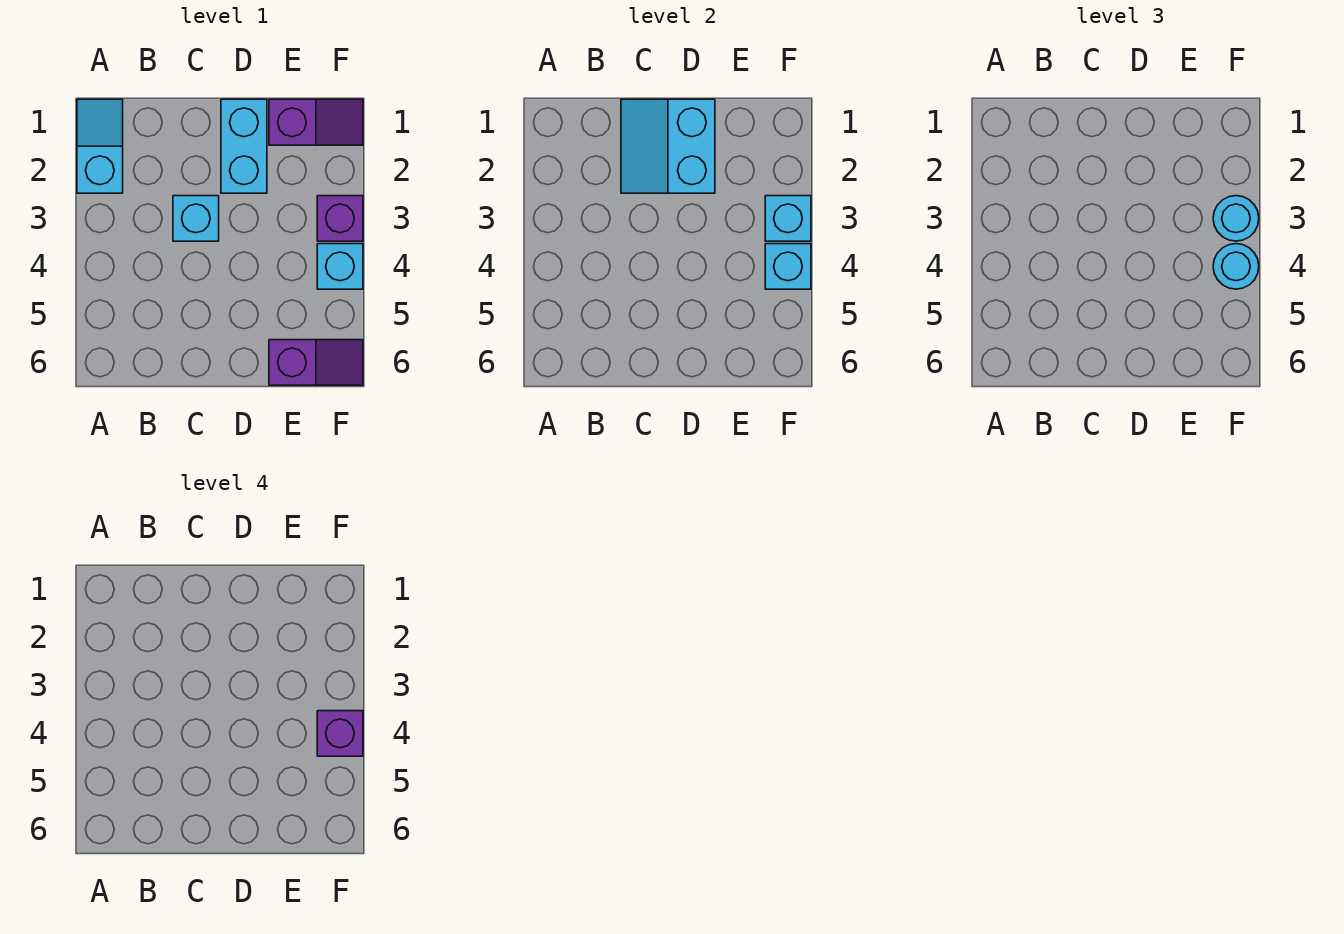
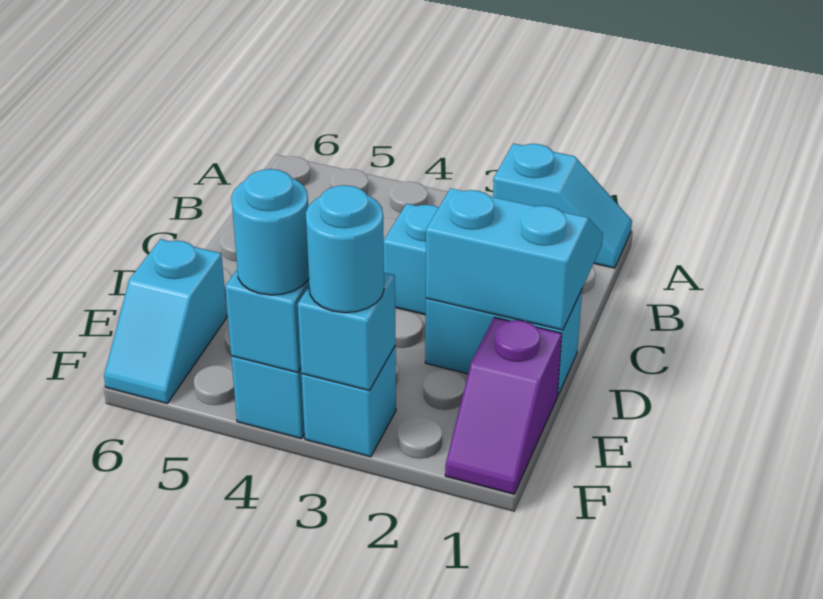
purple slope E6:F6 level 1 top E -> cyan slope E6:F6 level 1 top E
purple brick F3 level 1 -> cyan brick F3 level 1
purple brick F4 level 4 -> none

